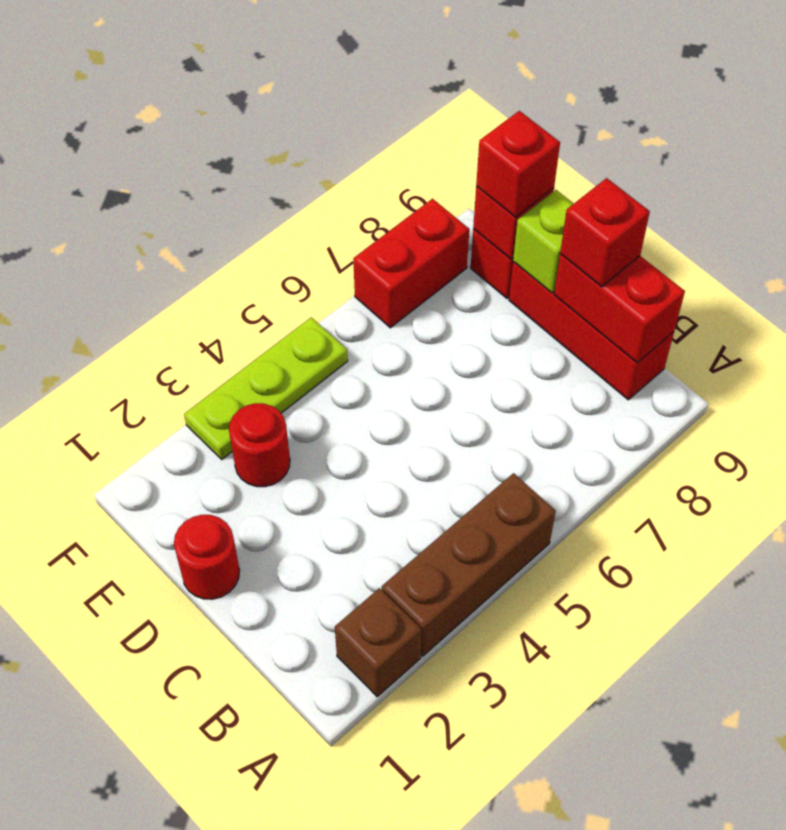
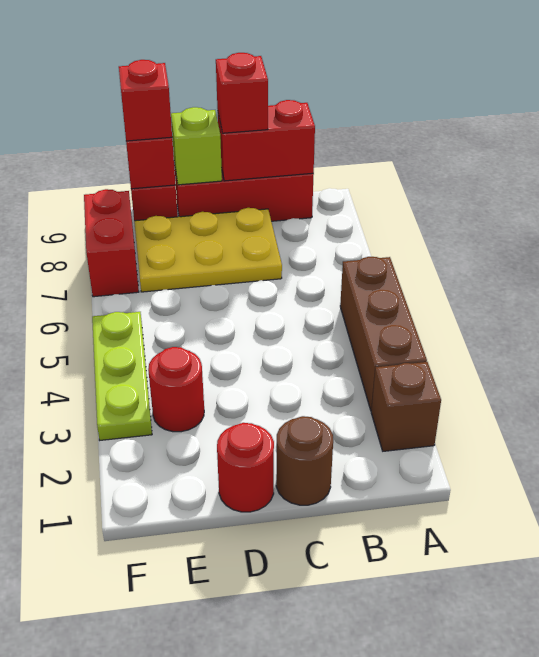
none -> brown round brick C1 level 1
none -> yellow plate C7:E8 level 1

